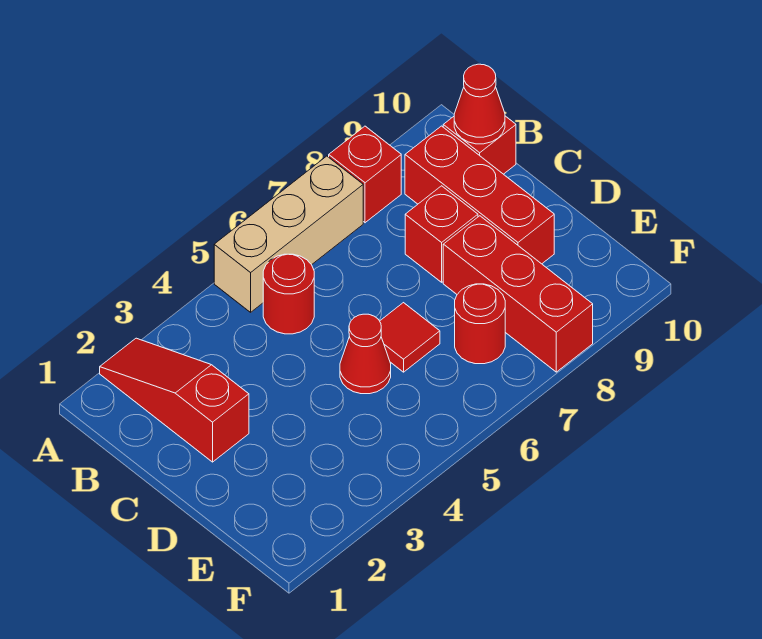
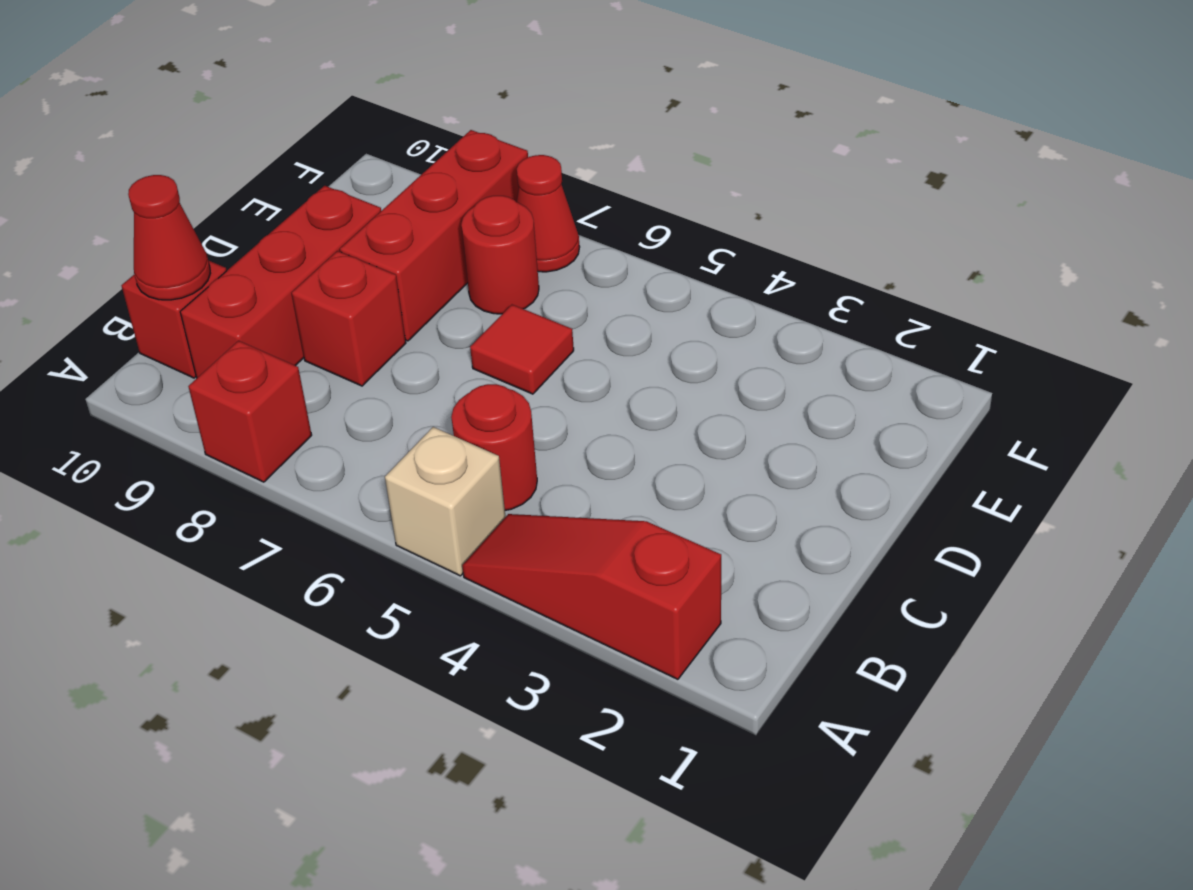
red slope A2:C2 level 1 top C -> red slope A2:A4 level 1 top 2
tan brick A5:A7 level 1 -> tan brick A5 level 1
red cone D5 level 1 -> red cone F7 level 1

